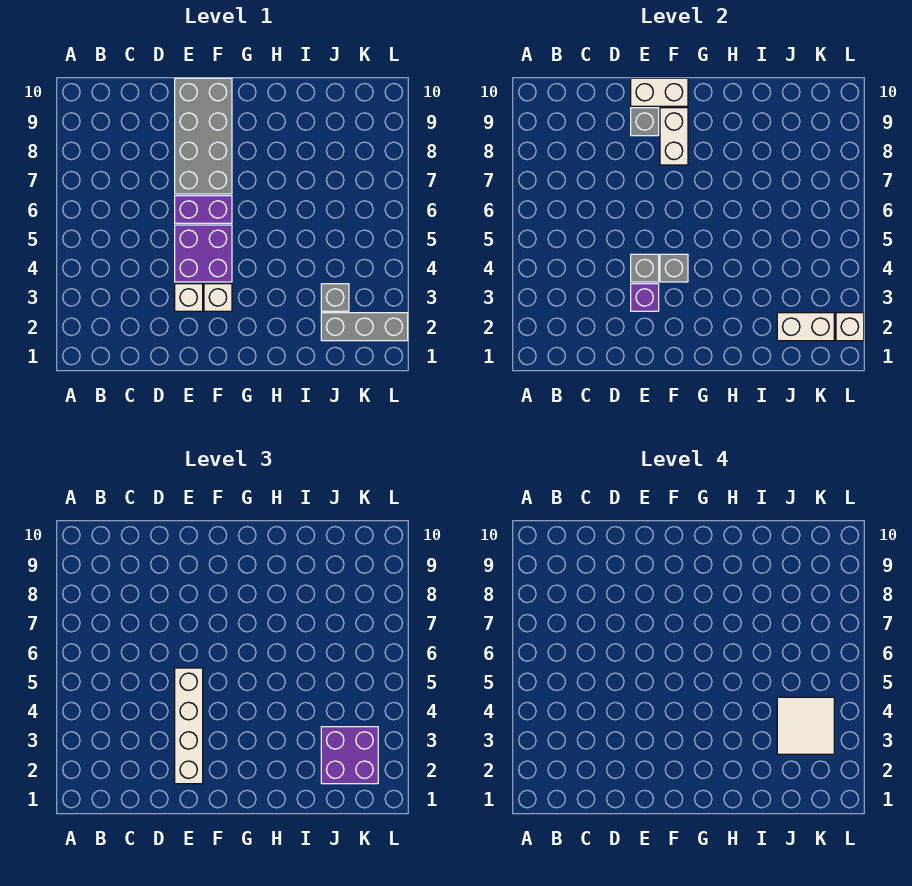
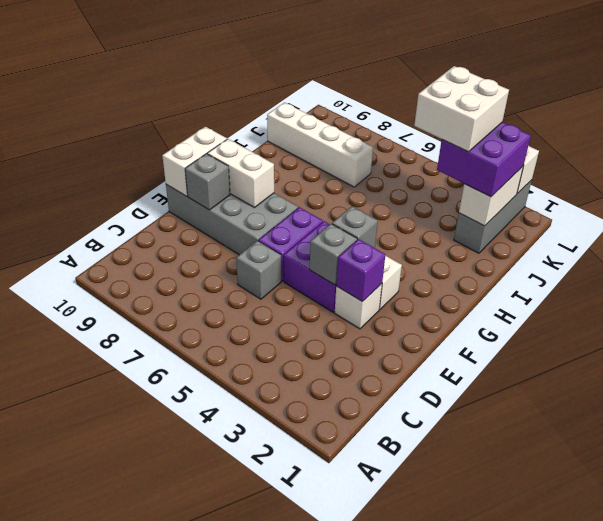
white brick E2:E5 level 3 -> white brick J7:J10 level 1
grey brick J3 level 1 -> grey brick D6 level 1
white tile J3:K4 level 4 -> white brick J3:K4 level 4

